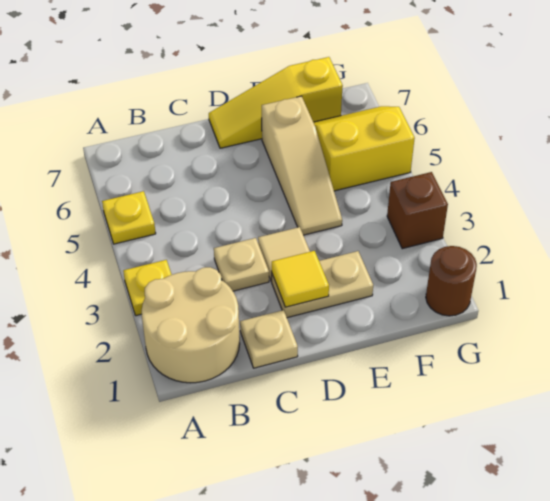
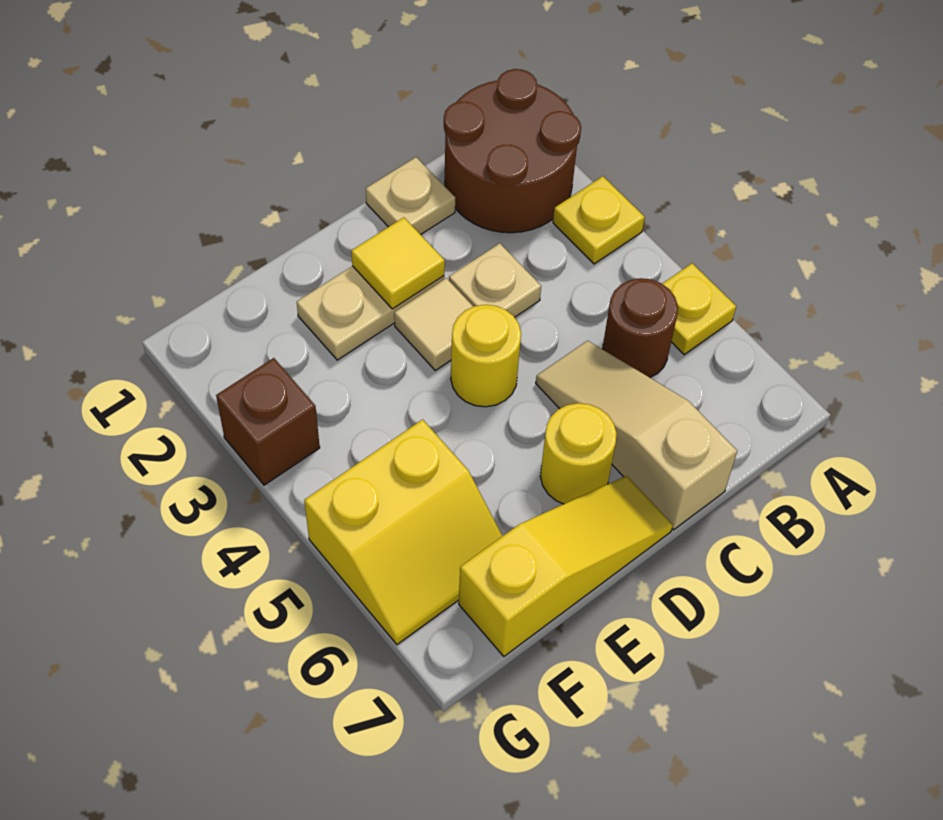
tan round brick A1:B2 level 1 -> brown round brick A1:B2 level 1
none -> yellow round brick D4 level 1
none -> yellow round brick D6 level 1
tan slope E4:E6 level 1 top 6 -> tan slope C5:C7 level 1 top 7
brown round brick G1 level 1 -> brown round brick B5 level 1

